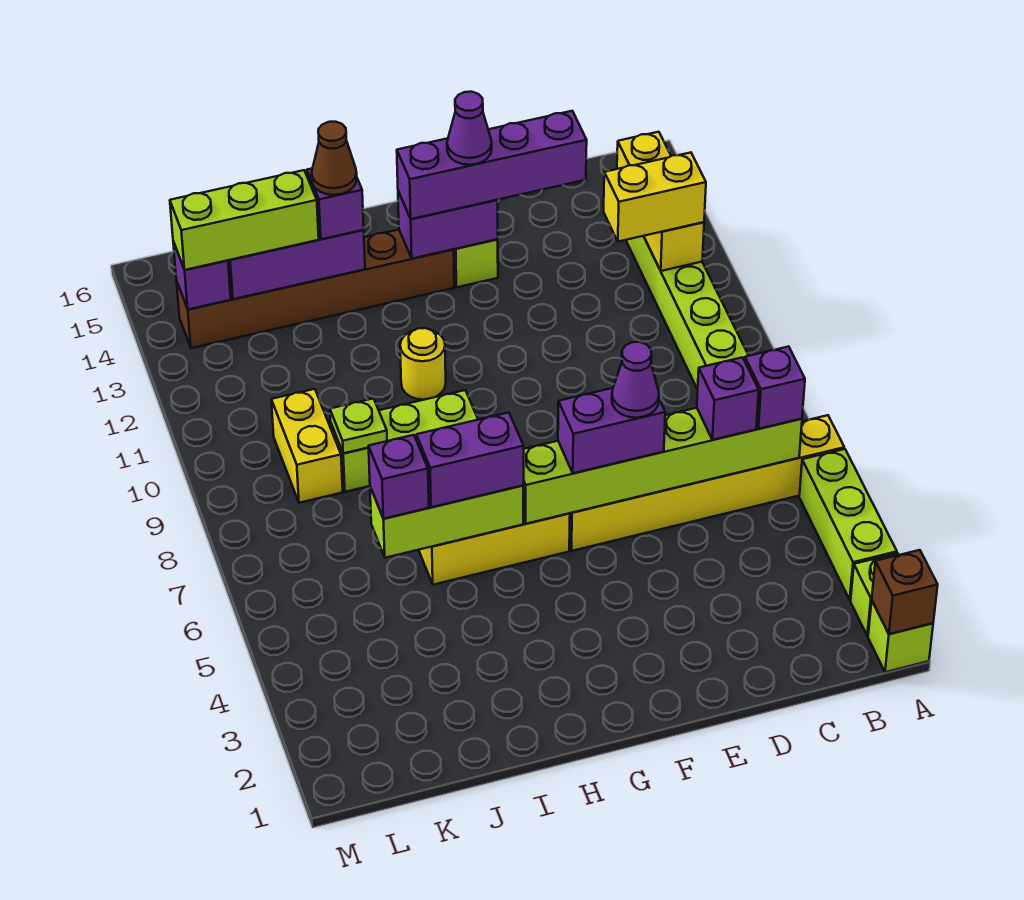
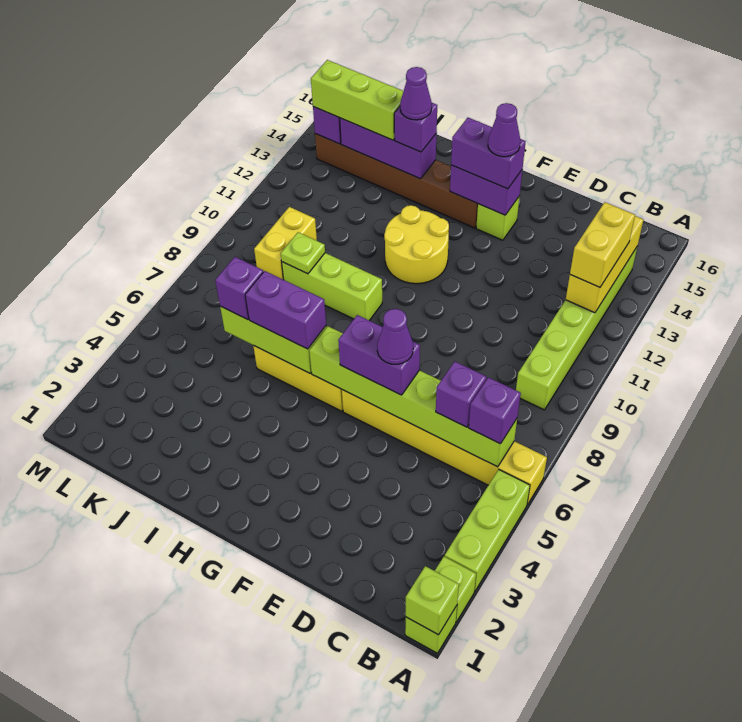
brown brick A1 level 2 -> lime brick A1 level 2
yellow brick B12:C12 level 3 -> yellow brick B12:B13 level 3
purple brick D14:G14 level 3 -> purple brick F14:G14 level 3
yellow round brick H11 level 1 -> yellow round brick G11:H12 level 1
brown cone I14 level 4 -> purple cone I14 level 4

